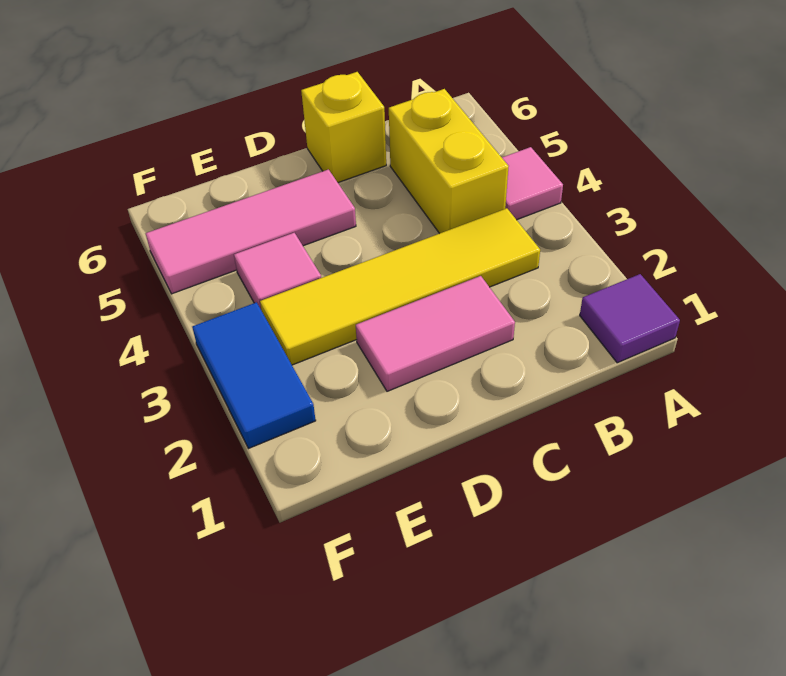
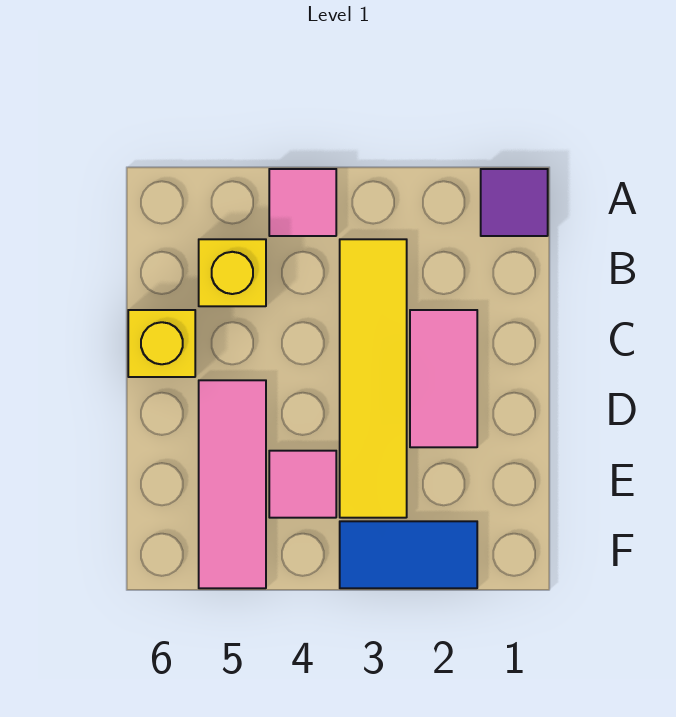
yellow brick B4:B5 level 1 -> yellow brick B5 level 1

